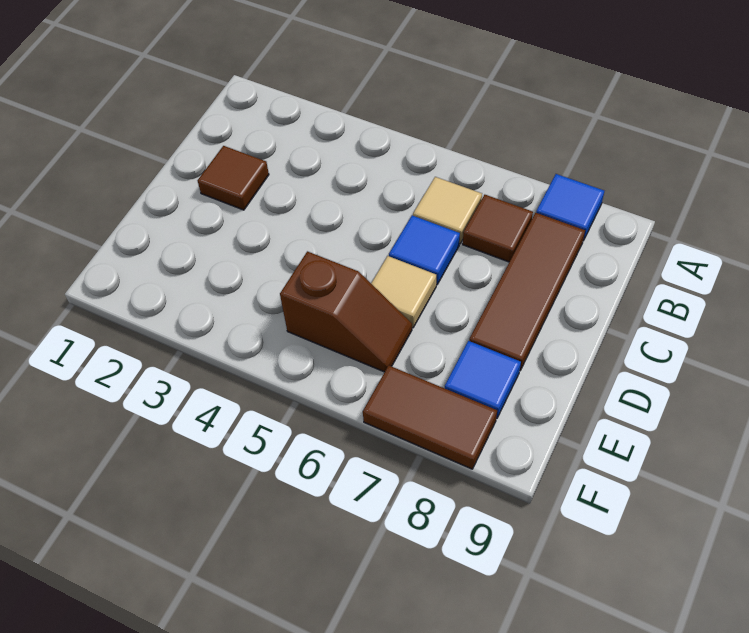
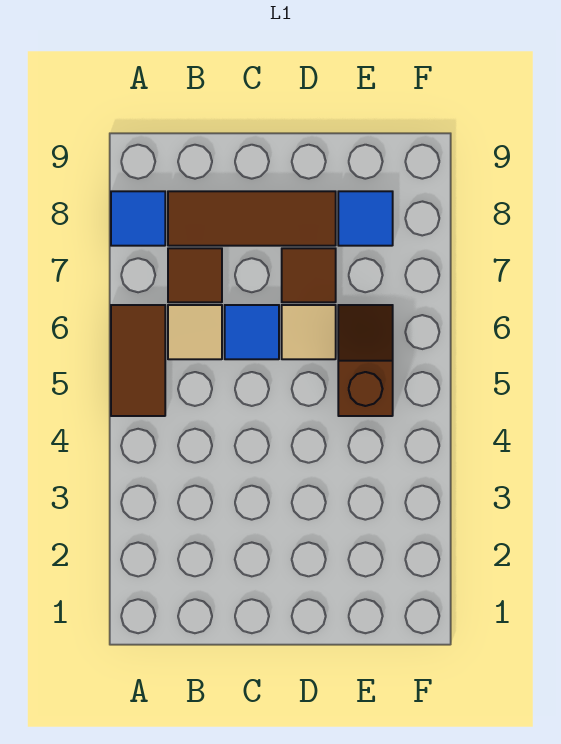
brown tile C2 level 1 -> brown tile D7 level 1
brown tile F7:F8 level 1 -> brown tile A5:A6 level 1

